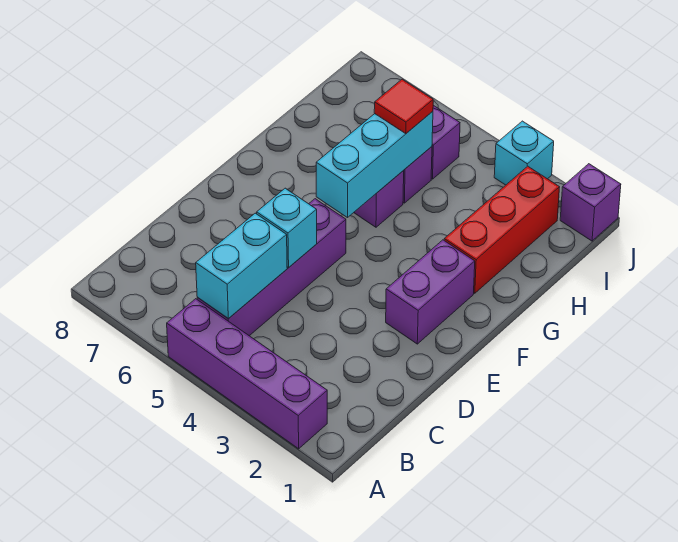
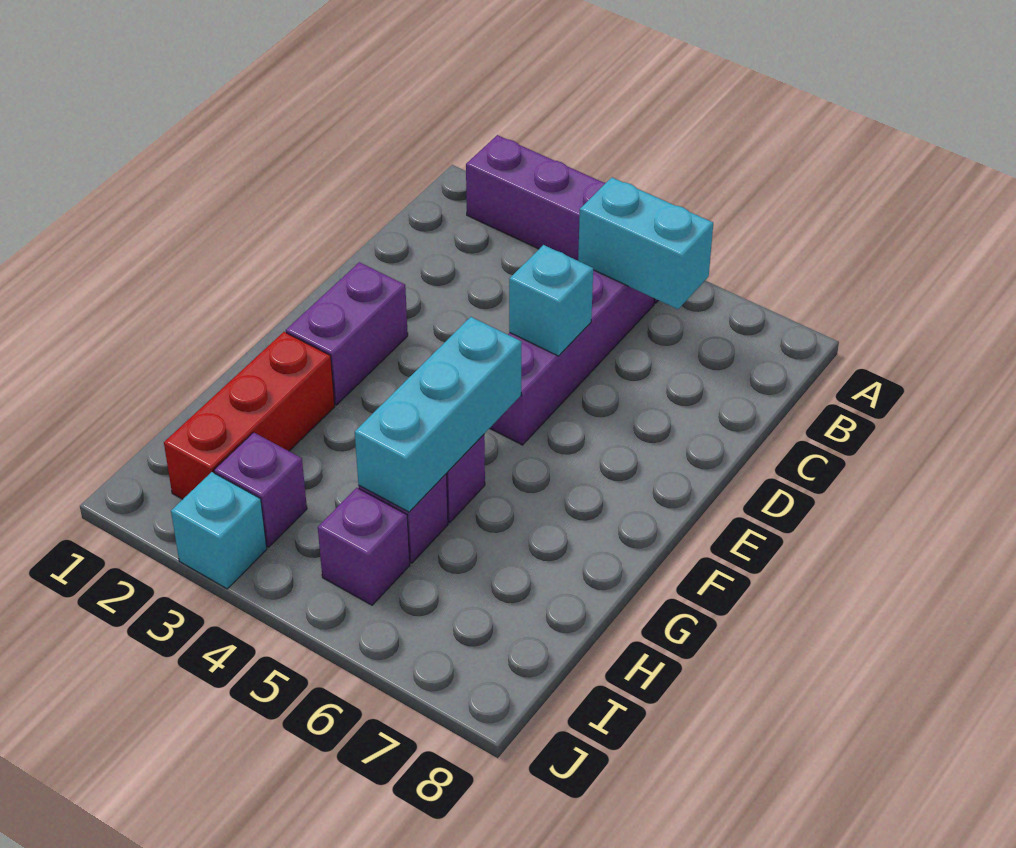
cyan brick B5:C5 level 2 -> cyan brick B5:B6 level 2
red tile H5 level 3 -> none
purple brick J1 level 1 -> purple brick I3 level 1

